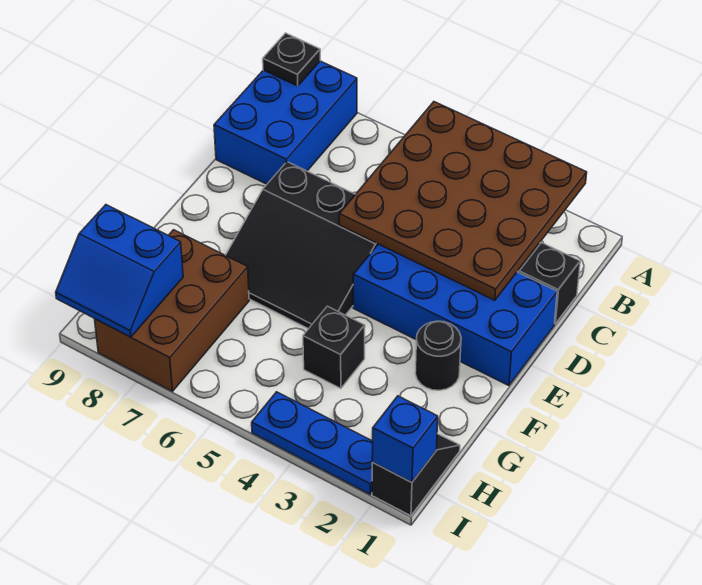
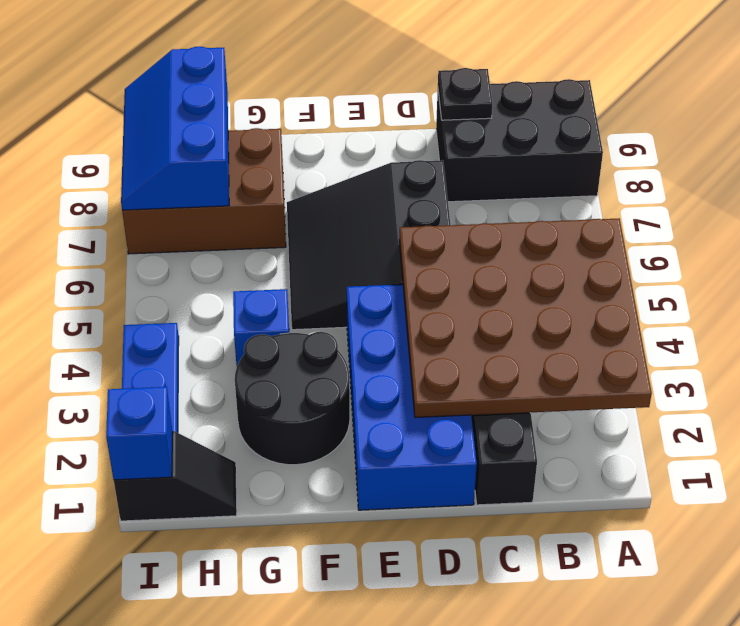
blue brick A8:C9 level 1 -> black brick A8:C9 level 1
black plate A9 level 2 -> black plate C9 level 2
black round brick F2 level 1 -> black round brick F2:G3 level 1
black brick G4 level 1 -> blue brick G4 level 1
blue slope H8:I9 level 2 top H -> blue slope H7:I9 level 2 top H

